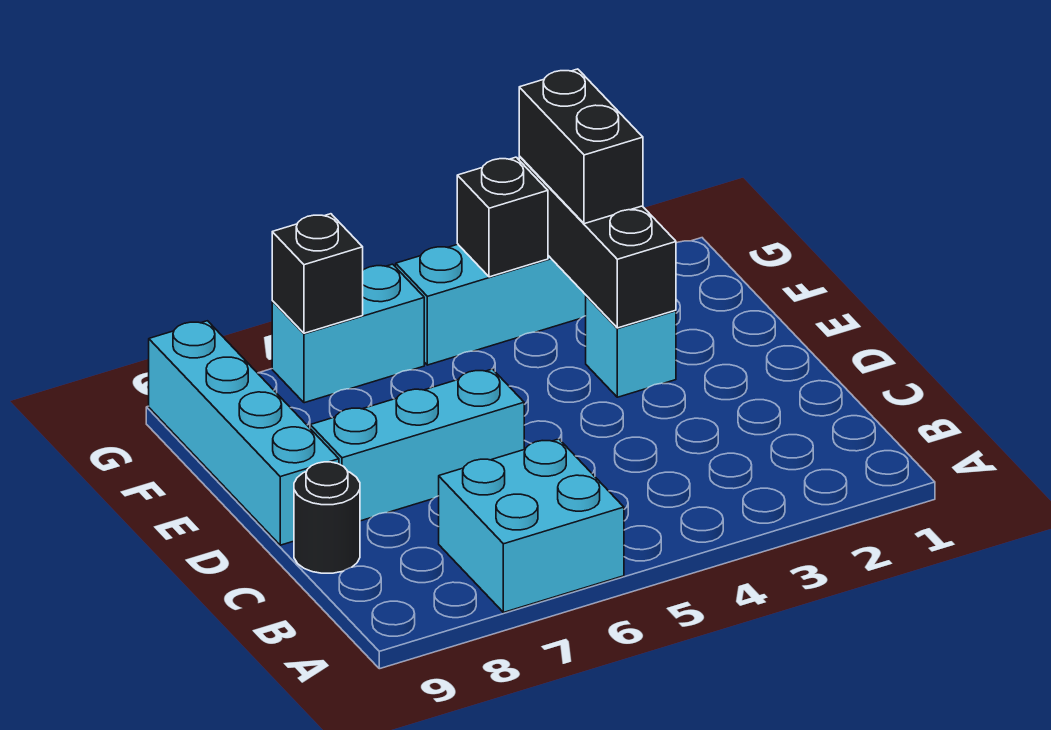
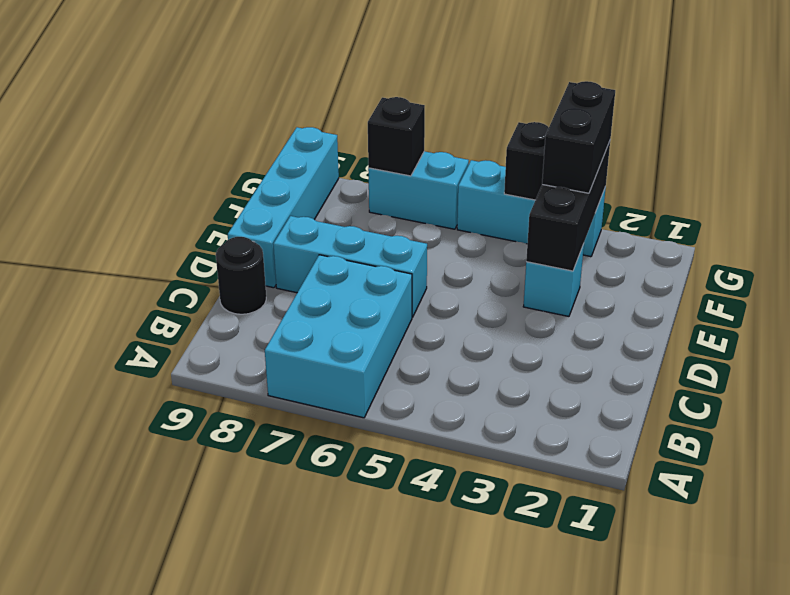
cyan brick A6:B7 level 1 -> cyan brick A6:C7 level 1

